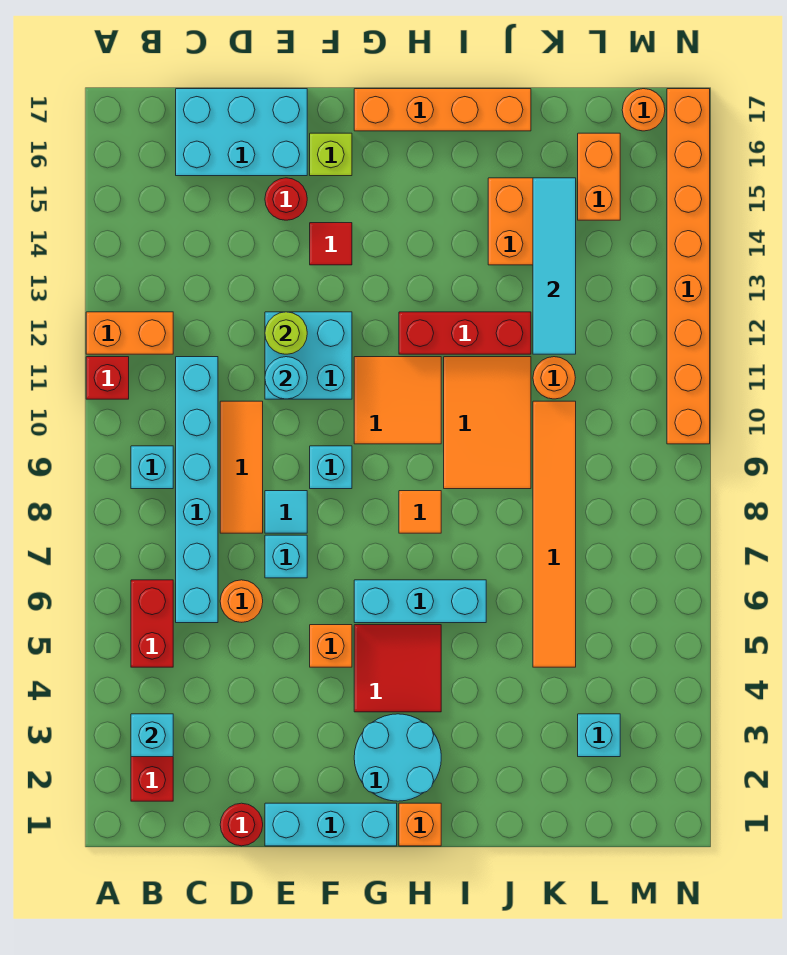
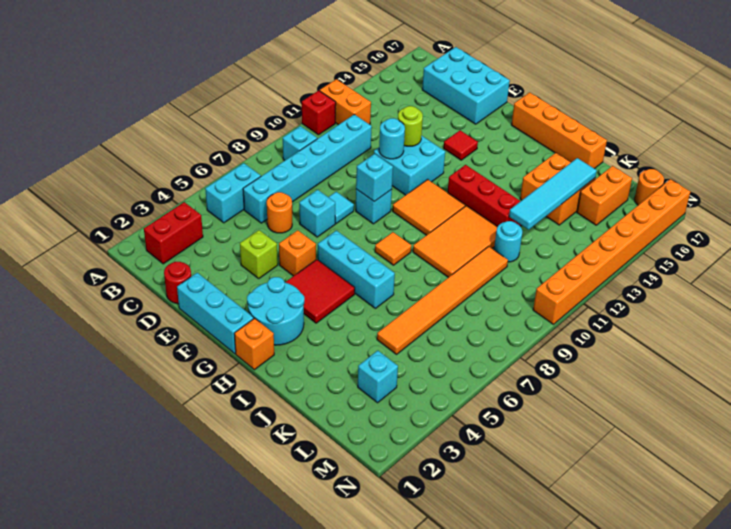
cyan brick B3 level 2 -> cyan brick F9 level 2
red brick B5:B6 level 1 -> cyan brick B5:B6 level 1
orange tile D8:D10 level 1 -> none
red round brick E15 level 1 -> none
lime brick F16 level 1 -> lime brick E4 level 1
orange round brick K11 level 1 -> cyan round brick K11 level 1

